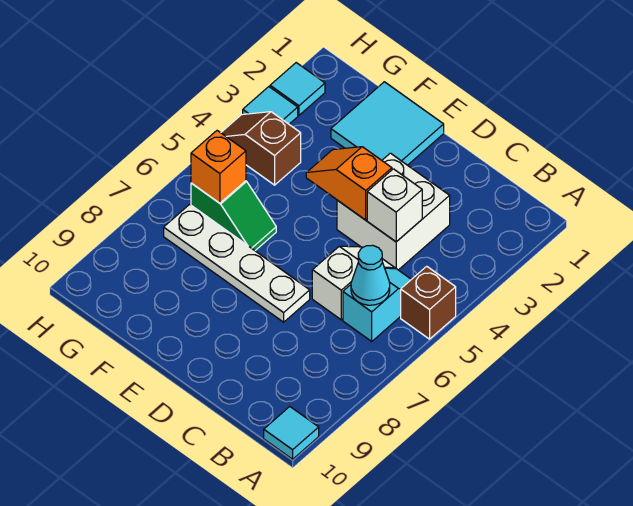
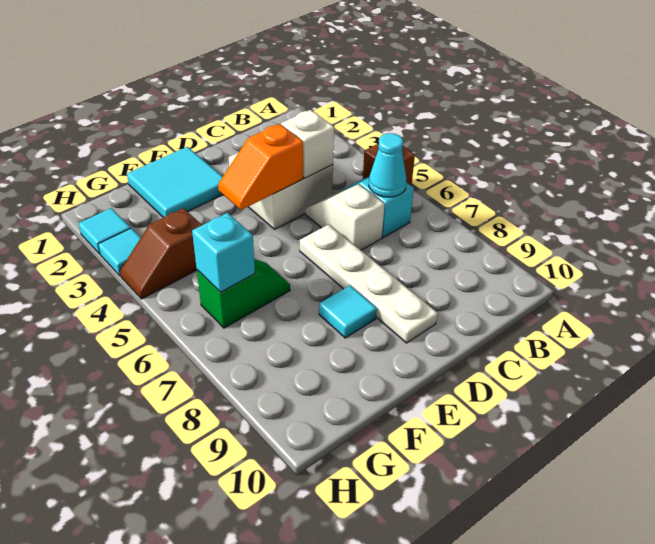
cyan tile A10 level 1 -> cyan tile E8 level 1
white plate D7:G7 level 1 -> white plate D6:D9 level 1
orange brick G6 level 2 -> cyan brick G6 level 2

